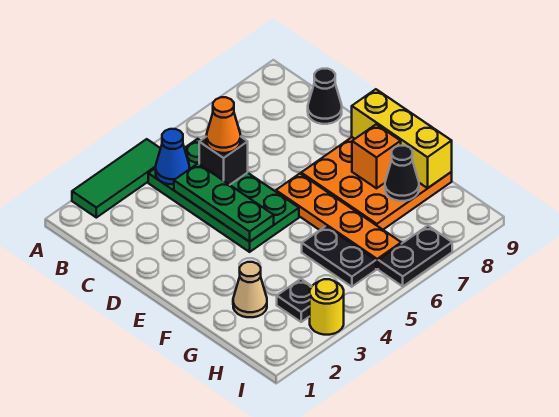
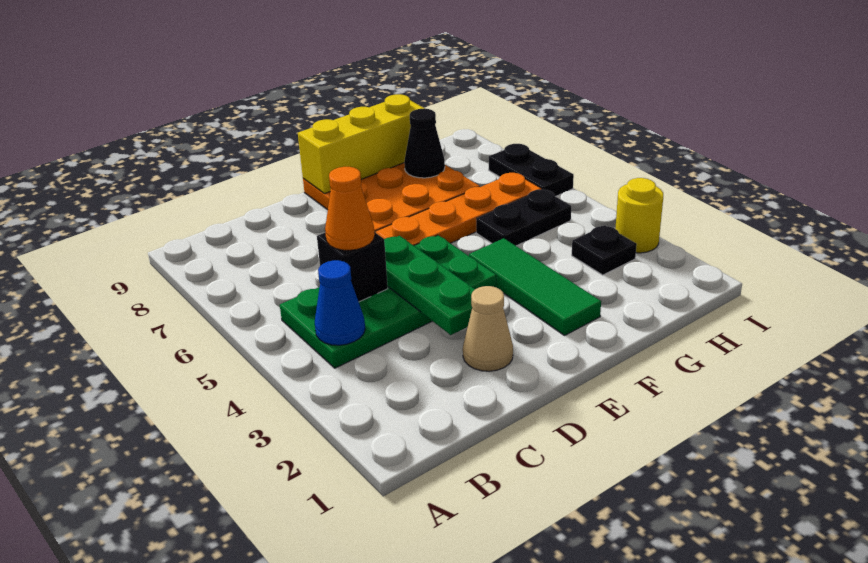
green tile A2:A4 level 1 -> green tile F2:F4 level 1
green plate C4:E4 level 2 -> green plate D3:D5 level 2
black cone C9 level 1 -> none
orange brick F8 level 2 -> none
tan cone G2 level 1 -> tan cone D2 level 1

